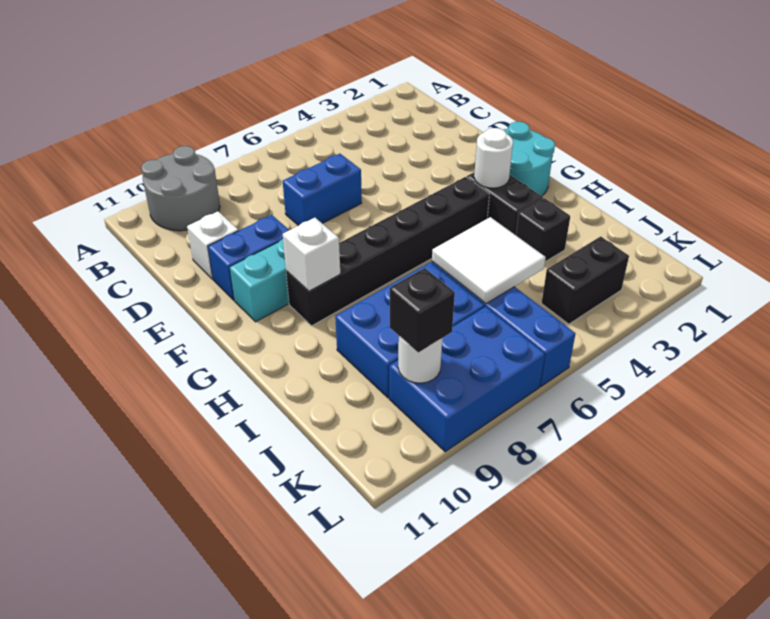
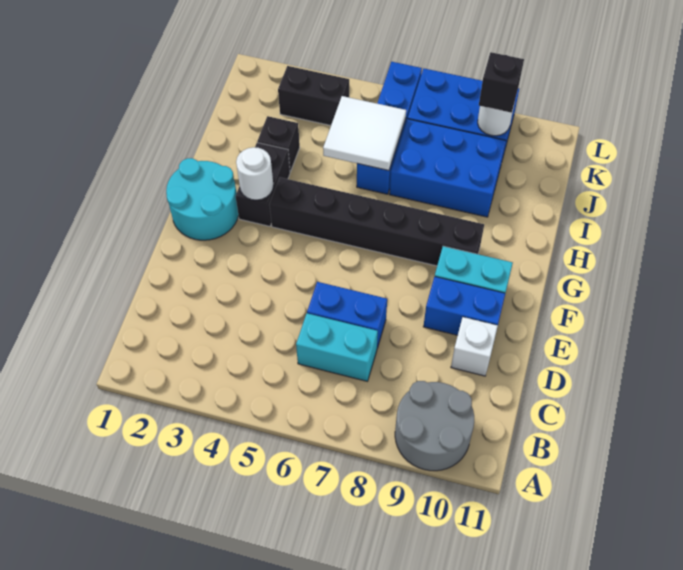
none -> cyan brick C6:C7 level 1
white brick G9 level 2 -> none

